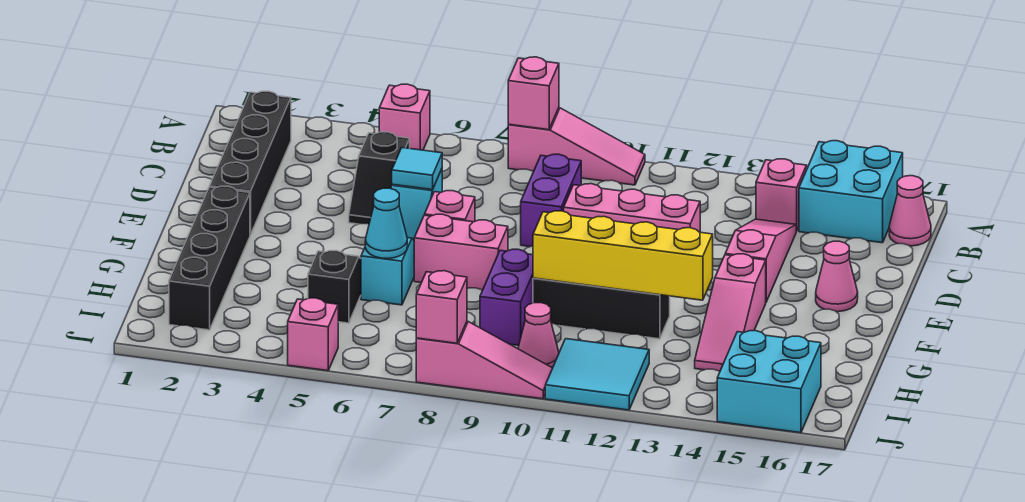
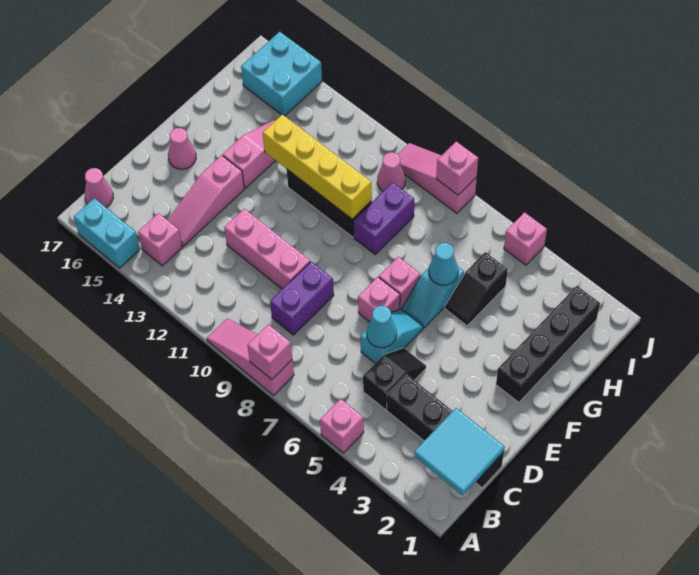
cyan brick A15:B16 level 1 -> cyan brick A15:A16 level 1
black brick B2:E2 level 1 -> black brick C1:C4 level 1
cyan tile D6 level 2 -> cyan cone D6 level 2
pink brick F7:F8 level 1 -> pink brick F7 level 1
cyan tile I11:J12 level 1 -> cyan tile B1:C2 level 2

